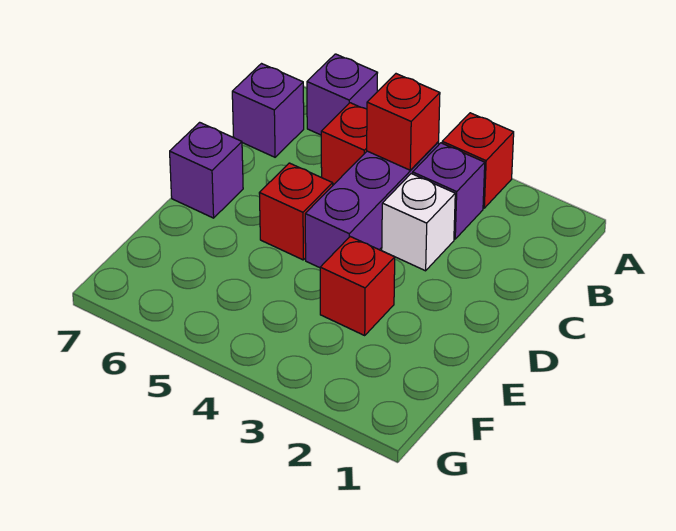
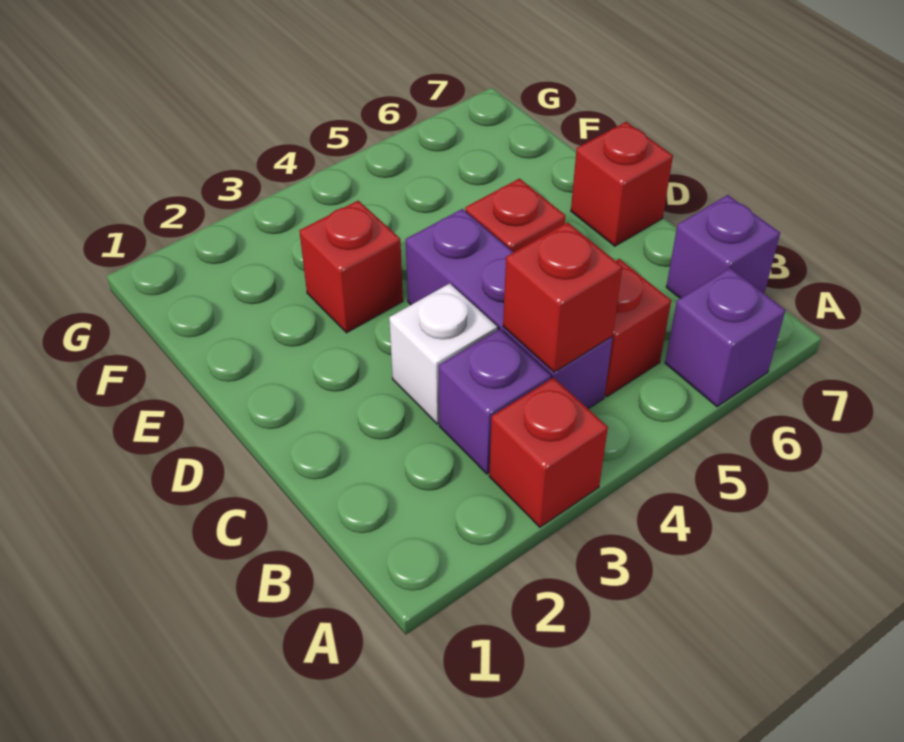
purple brick D7 level 1 -> red brick D7 level 1

